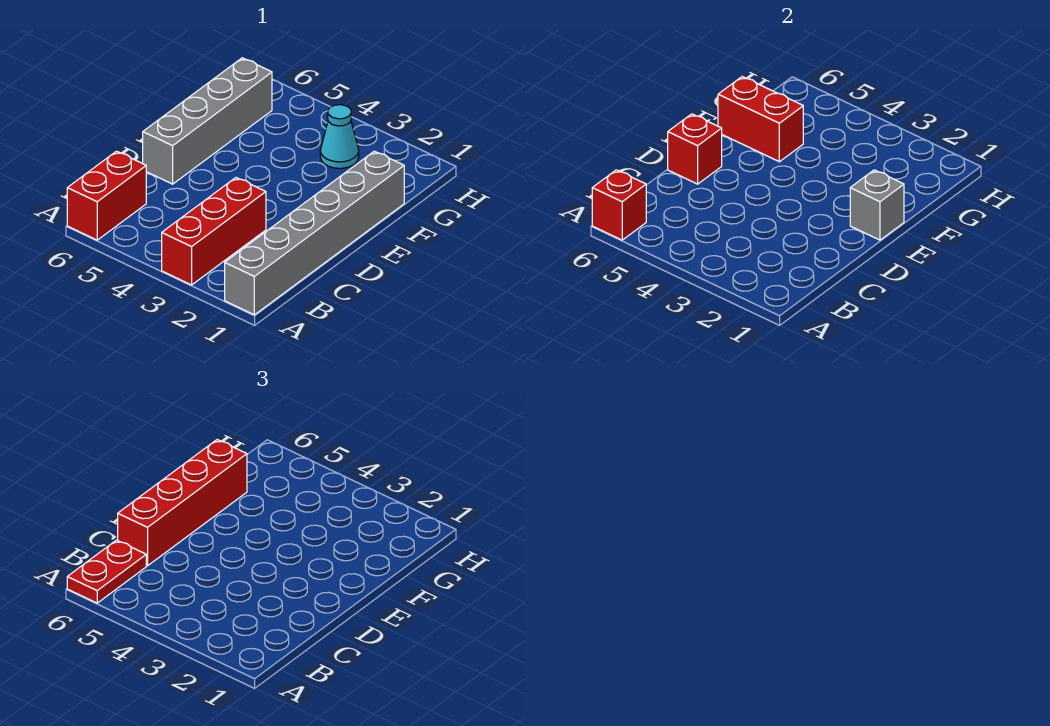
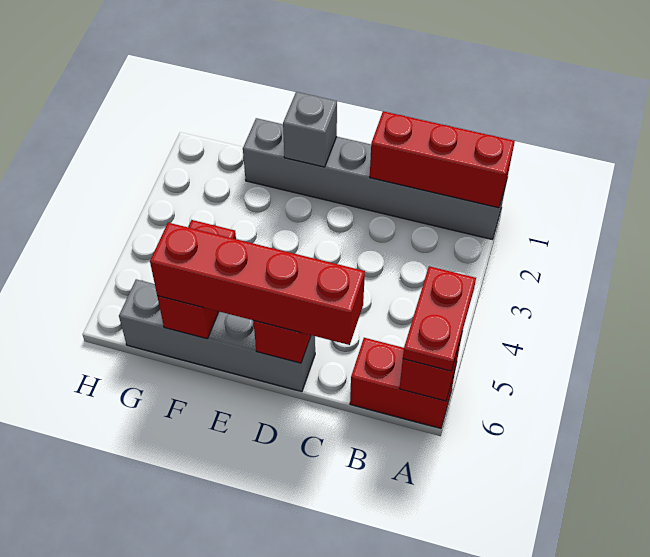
red brick A3:C3 level 1 -> red brick A1:C1 level 2
red plate A6:B6 level 3 -> red plate A5:A6 level 3
cyan cone G3 level 1 -> none

